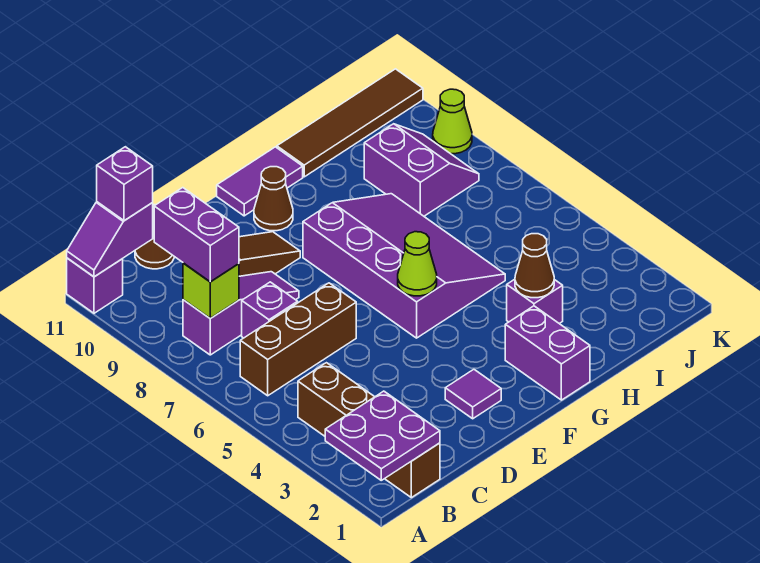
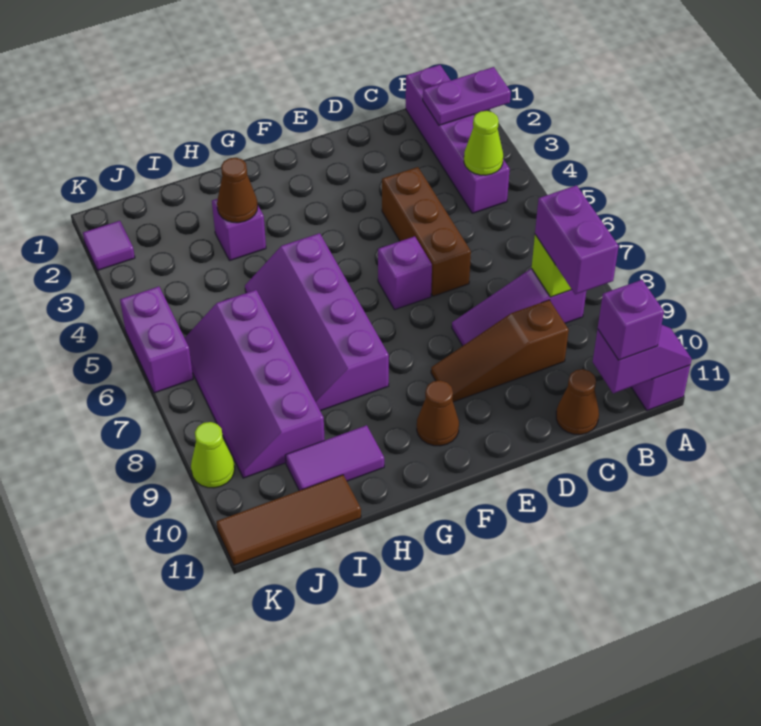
purple plate A1:B2 level 2 -> purple plate A2:B2 level 2
brown brick B1:B4 level 1 -> purple brick B1:B4 level 1
brown brick B6:D6 level 1 -> brown brick D4:D6 level 1
purple brick C7 level 1 -> purple brick E6 level 1
purple tile E2 level 1 -> purple tile K2 level 1
purple slope F5:H8 level 1 top F -> purple slope G5:H8 level 1 top G
lime cone F5 level 2 -> lime cone B4 level 2
purple tile F11:G11 level 1 -> purple tile H10:I10 level 1
purple brick G1:G2 level 1 -> purple brick K5:K6 level 1
brown tile H11:K11 level 1 -> brown tile I11:K11 level 1
purple slope I8:J9 level 1 top I -> purple slope I6:J9 level 1 top I

